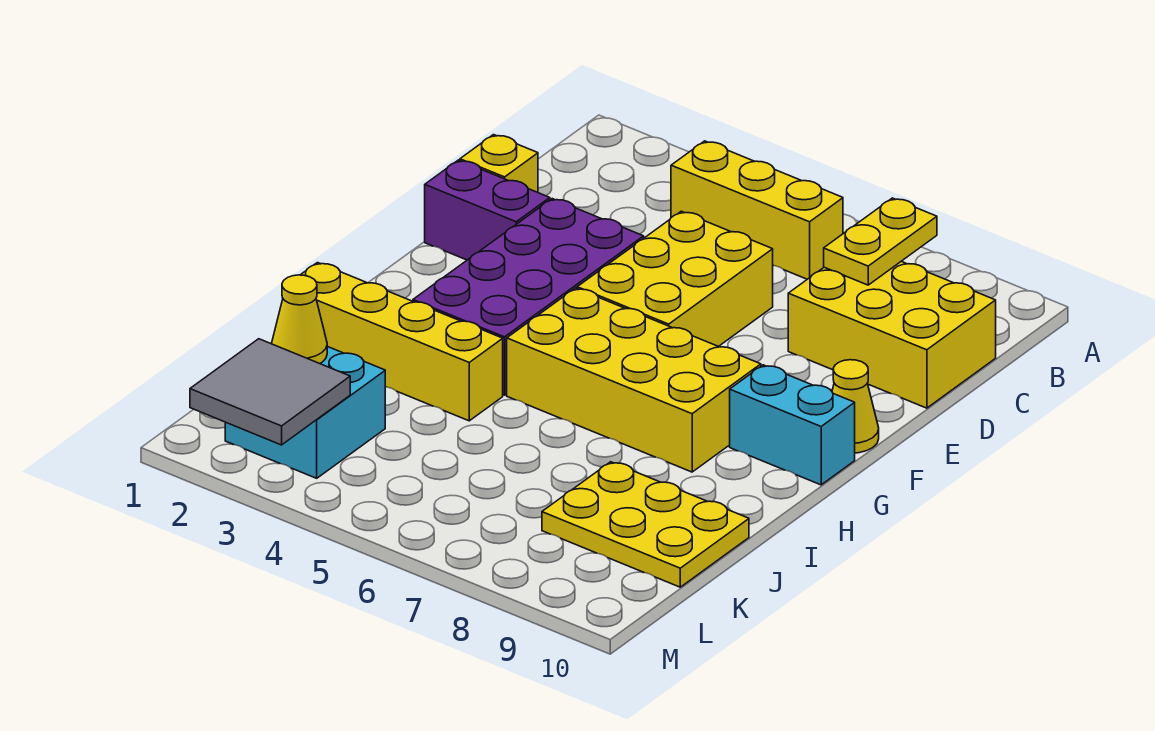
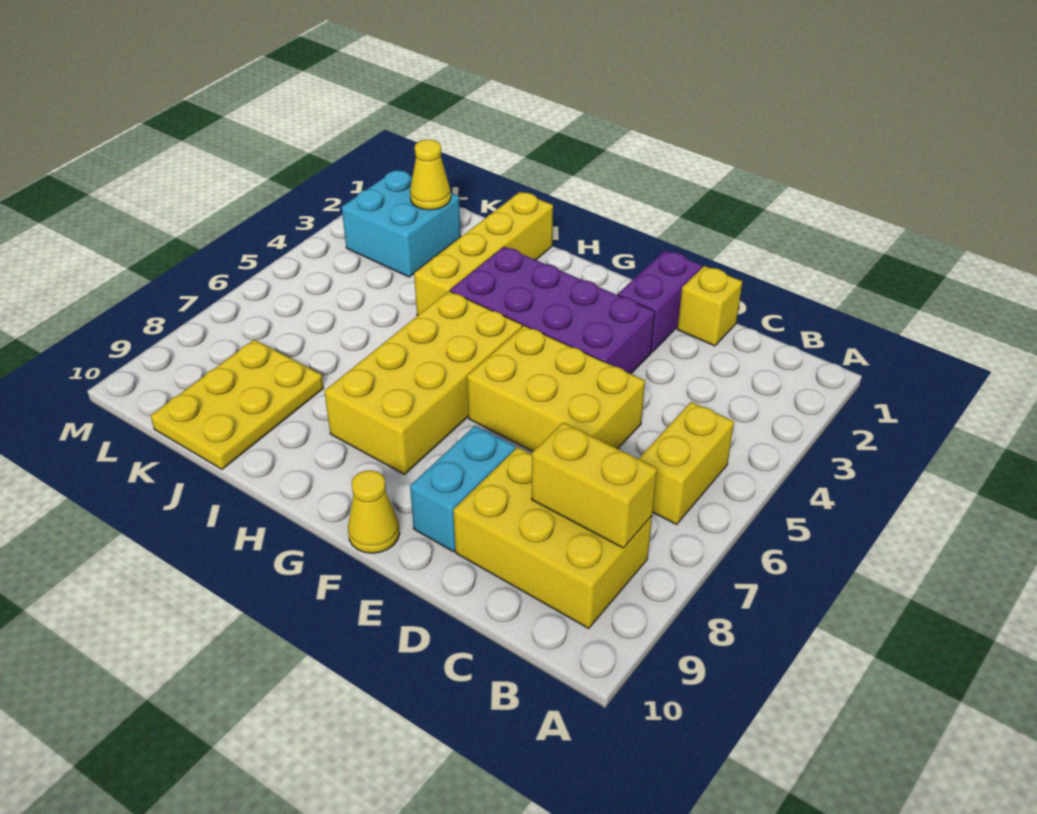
yellow brick B4:B6 level 1 -> yellow brick B5:B6 level 1
yellow plate B8:C8 level 2 -> yellow brick B8:C8 level 2
yellow brick C8:D10 level 1 -> yellow brick B8:D9 level 1
cyan brick G9:G10 level 1 -> cyan brick E8:E9 level 1
grey tile L2:M3 level 2 -> none

